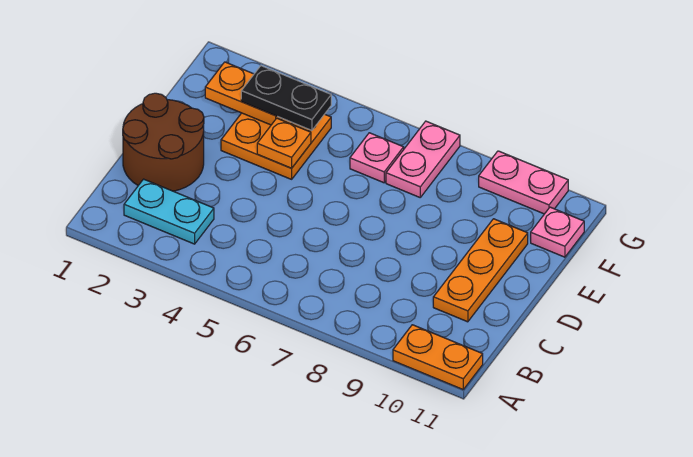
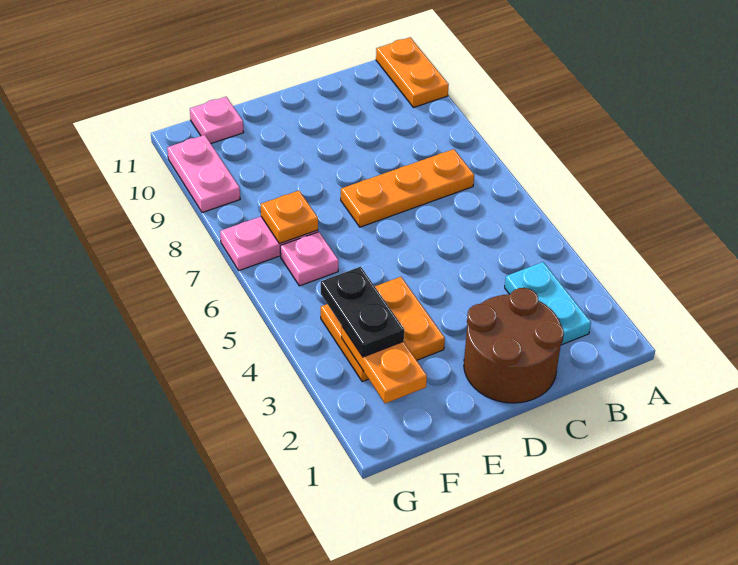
orange plate C10:E10 level 1 -> orange plate B7:D7 level 1
orange plate E4 level 2 -> orange plate F7 level 2

